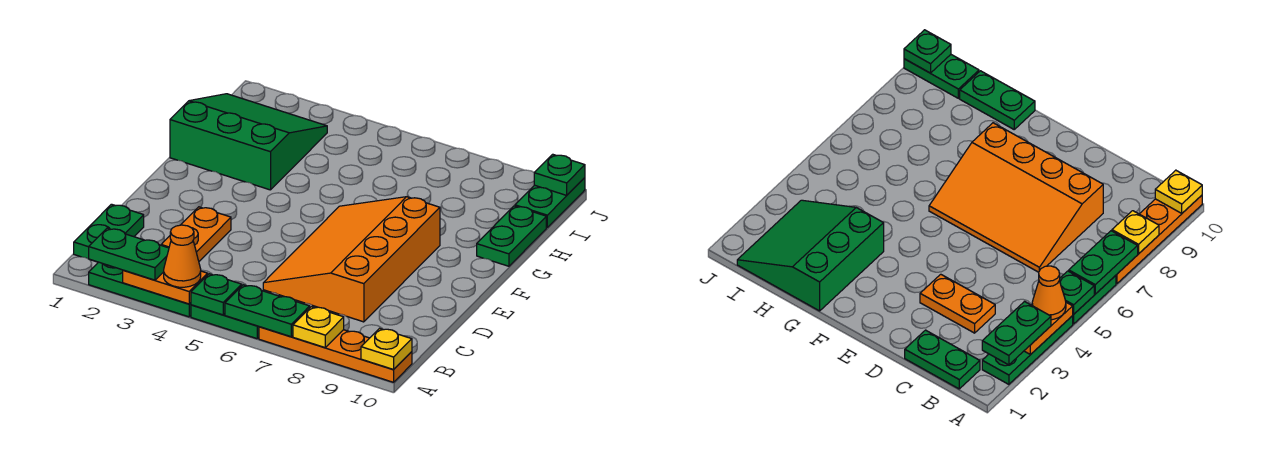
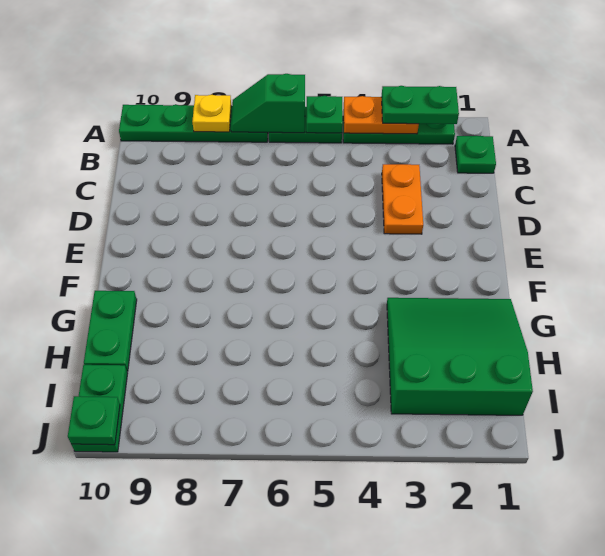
orange cone A4 level 3 -> none
green plate A6:A7 level 2 -> green slope A6:A7 level 2 top 6
orange plate A7:A10 level 1 -> green plate A7:A10 level 1
yellow plate A10 level 2 -> none
green plate B1:C1 level 1 -> green plate B1 level 1
orange slope C6:F8 level 1 top 8 -> none
green slope G1:I3 level 1 top G -> green slope G1:I3 level 1 top I

